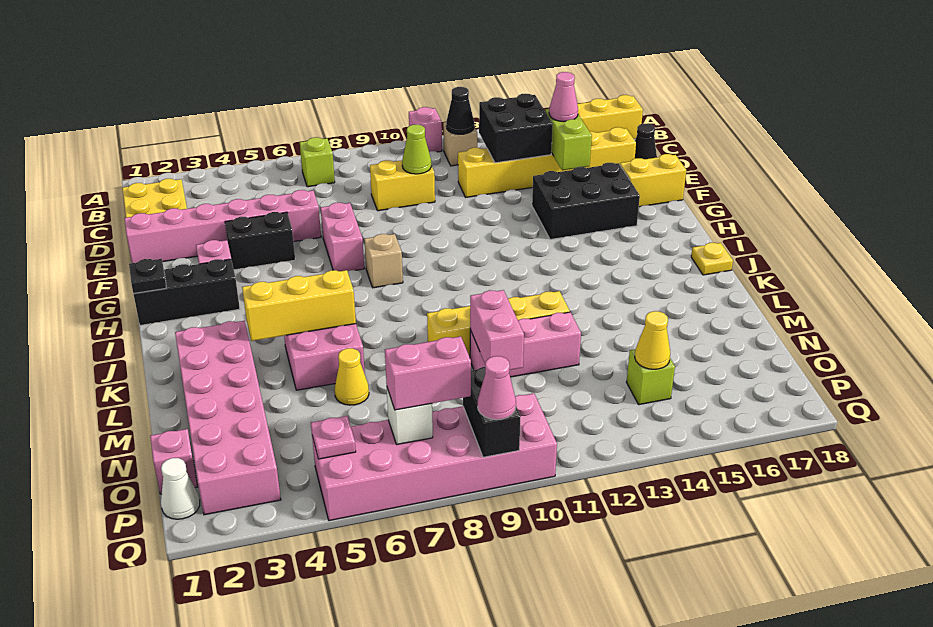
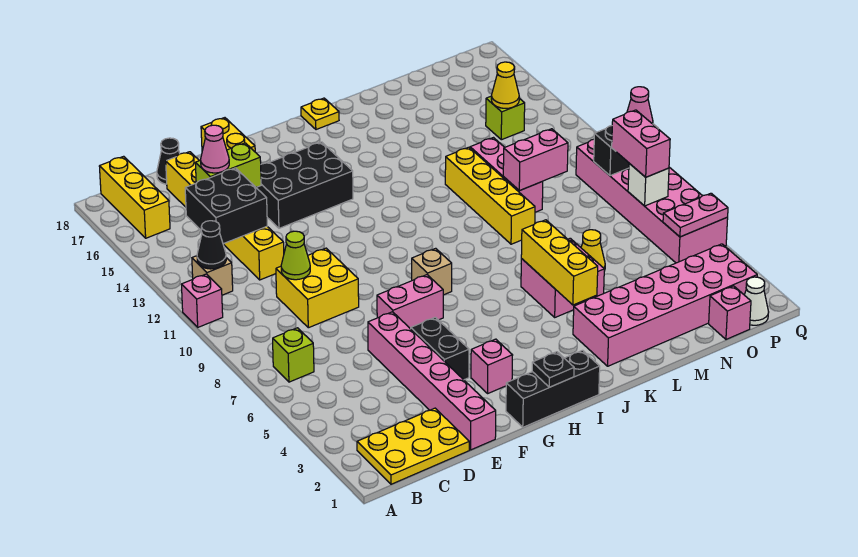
yellow brick D9:D10 level 1 -> yellow brick D9:E10 level 1
black brick F14:G16 level 1 -> black brick F14:H15 level 1
black brick H1:H3 level 1 -> black brick G1:I1 level 1
pink plate P5 level 2 -> pink plate P5:Q5 level 2

